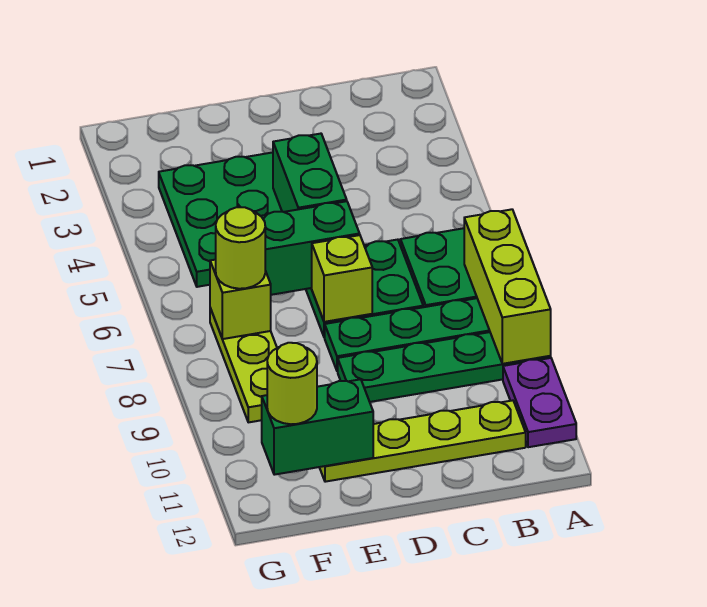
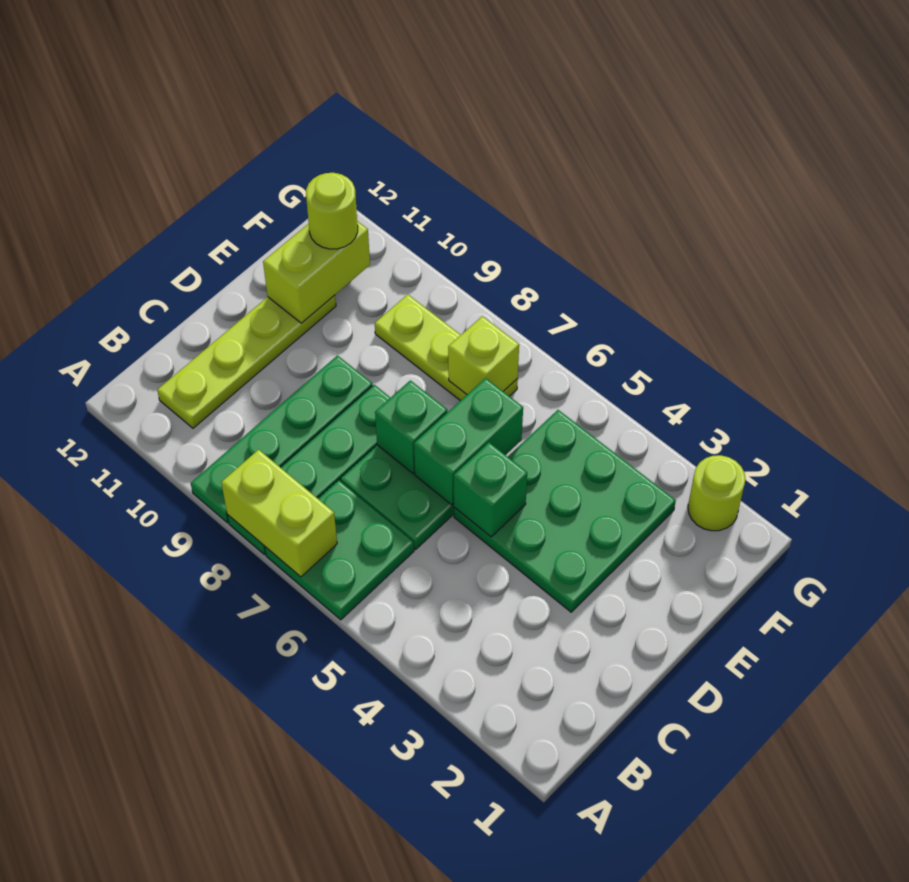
lime brick A7:A9 level 2 -> lime brick A7:A8 level 2
purple plate A10:A11 level 1 -> none
green brick D4:D5 level 2 -> green brick D5 level 2
lime brick D7 level 2 -> green brick D7 level 2
green brick E11:F11 level 2 -> lime brick E11:F11 level 2
lime round brick F7 level 3 -> lime round brick G2 level 1

